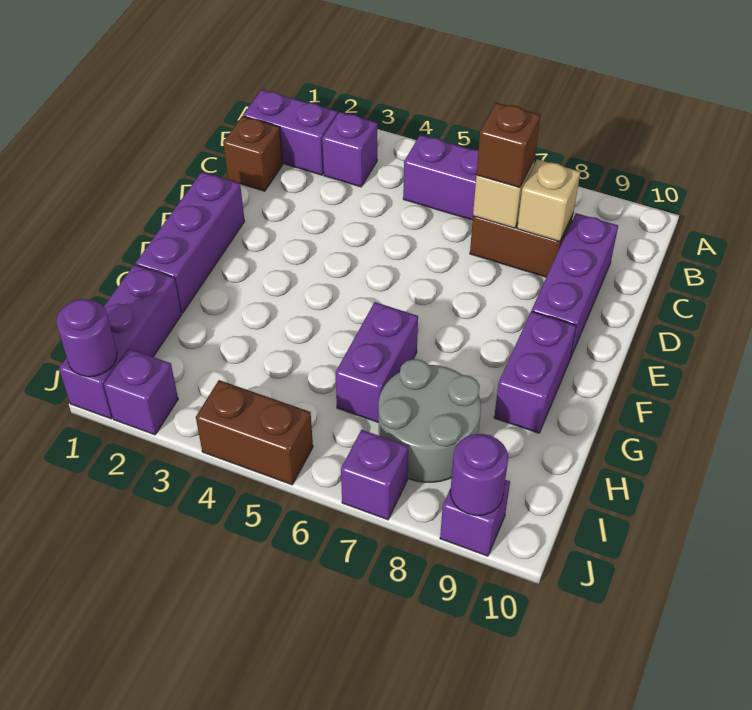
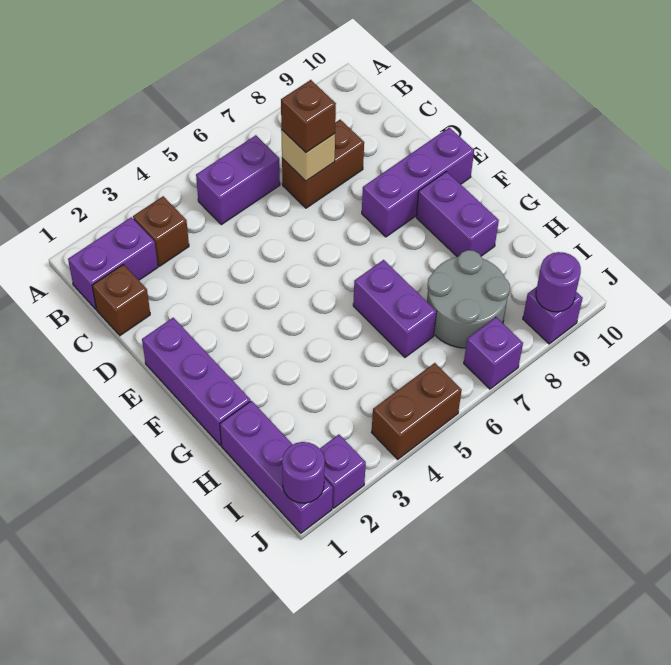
purple brick B3 level 1 -> brown brick B3 level 1
tan brick C8 level 2 -> none
purple brick C9:E9 level 1 -> purple brick E8:E10 level 1

